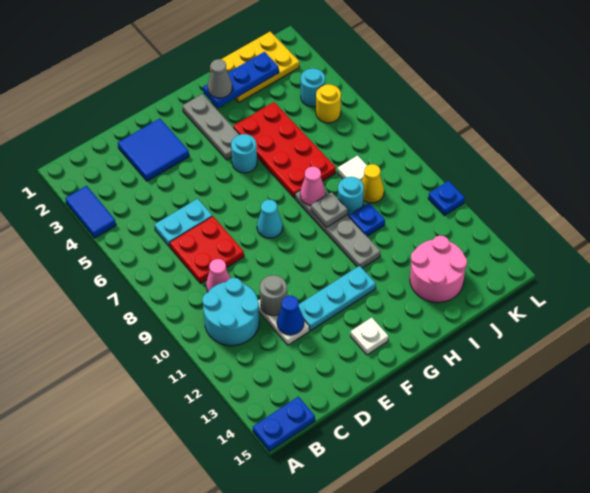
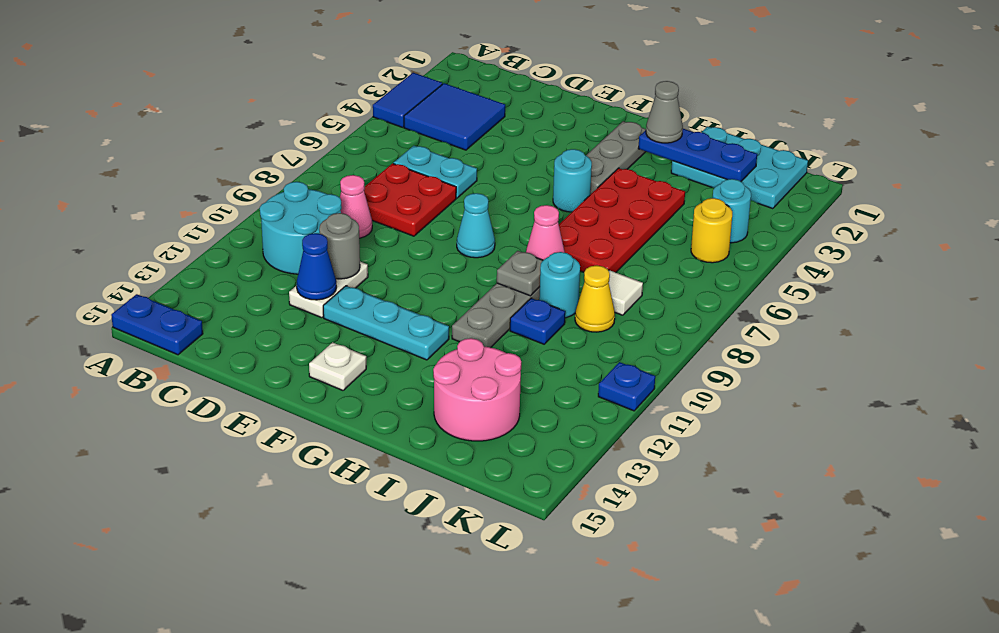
blue tile D2:E3 level 1 -> blue tile B3:C4 level 1
yellow plate I1:K2 level 1 -> cyan plate I1:K2 level 1

